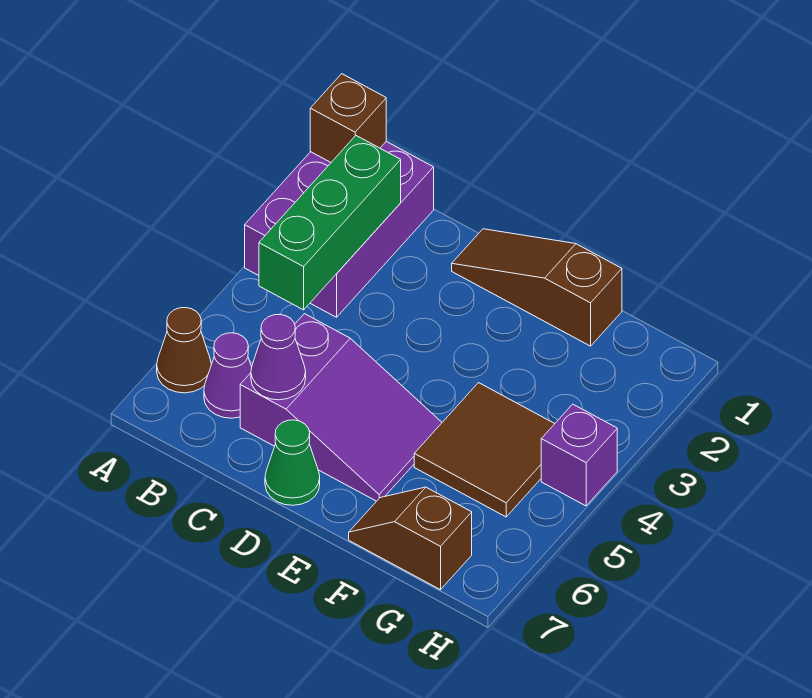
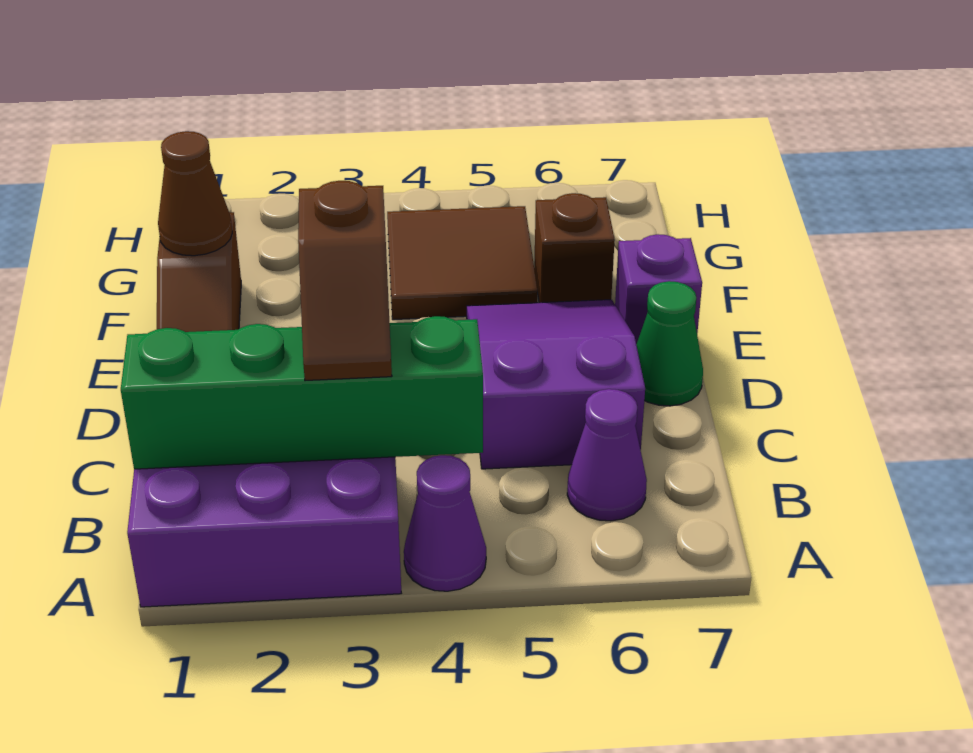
brown brick A1 level 2 -> brown brick F6 level 1
brown cone A6 level 1 -> brown cone F1 level 2
green brick B2:B4 level 2 -> green brick B1:B4 level 2
purple cone C6 level 2 -> purple cone A4 level 1
brown slope F7:G7 level 1 top G -> brown slope B3:C3 level 3 top C
purple brick H4 level 1 -> purple brick E7 level 1

